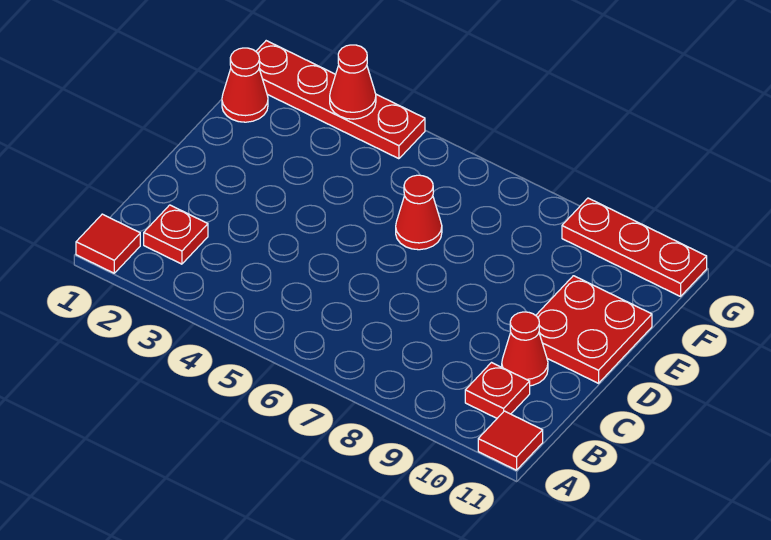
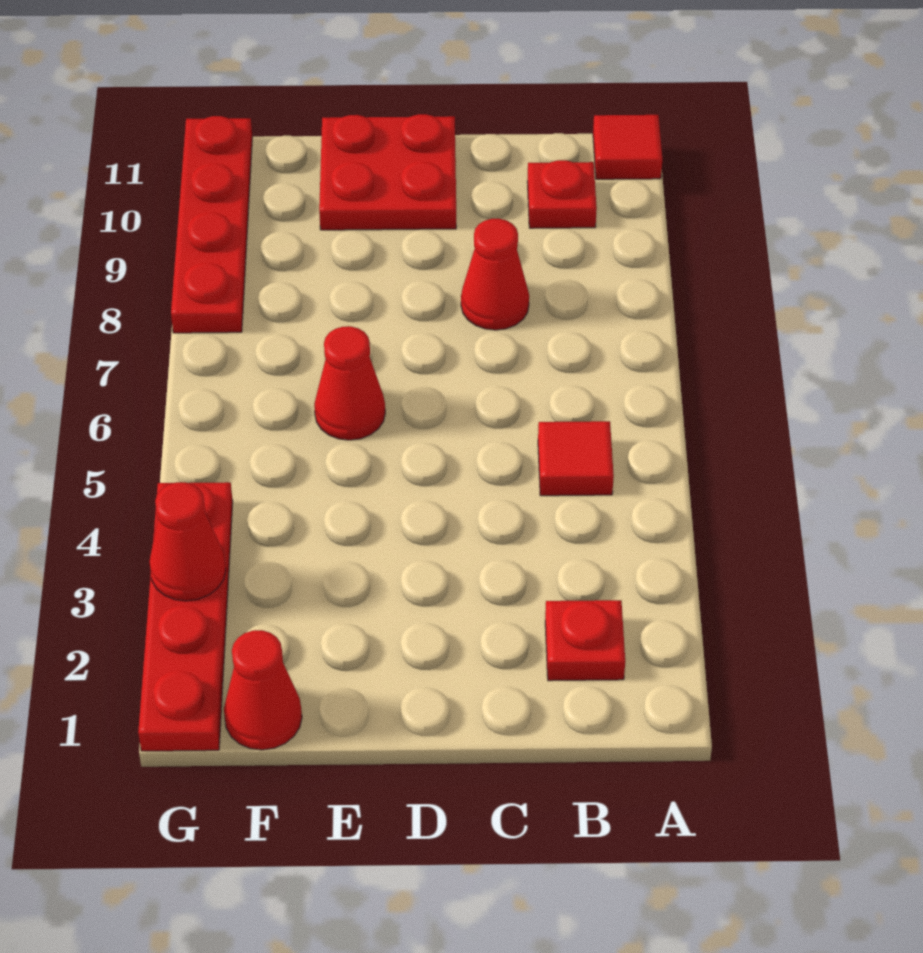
red tile A1 level 1 -> red tile B5 level 1
red cone C10 level 1 -> red cone C8 level 1
red plate G9:G11 level 1 -> red plate G8:G11 level 1

